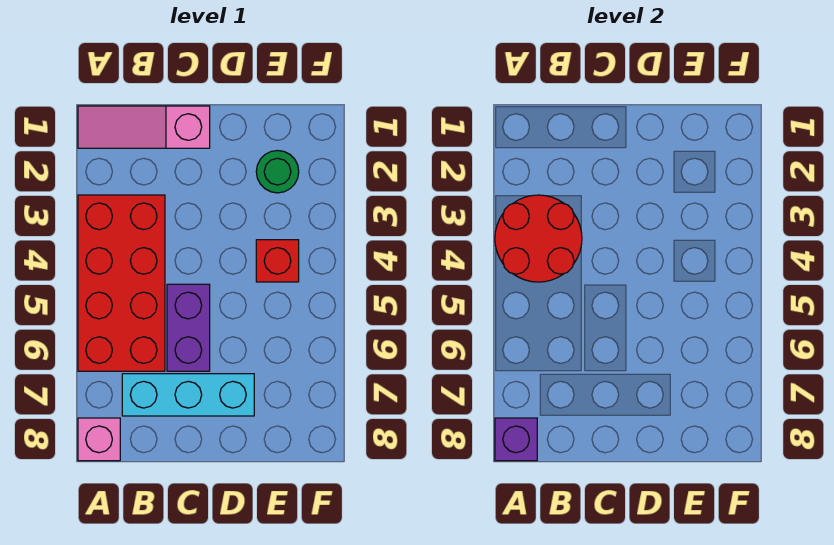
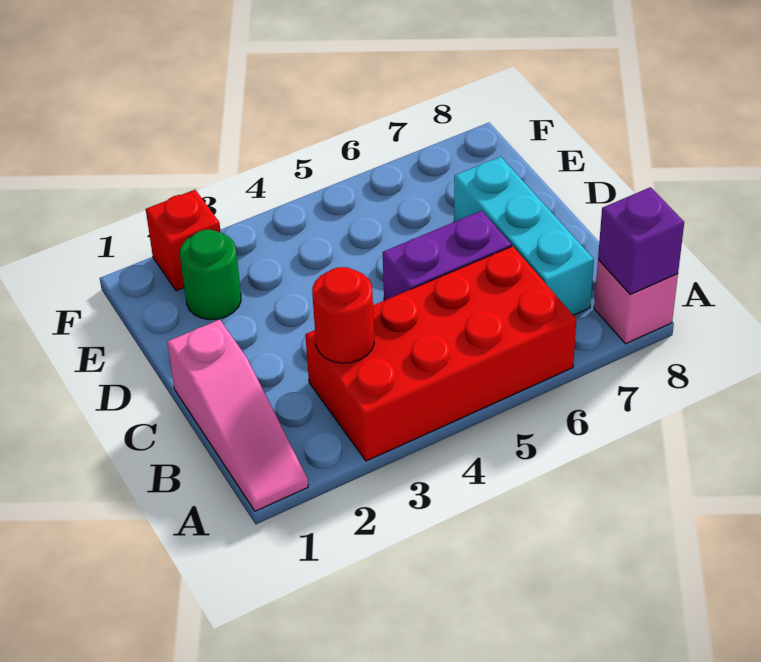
red round brick A3:B4 level 2 -> red round brick B3 level 2
red brick E4 level 1 -> red brick F2 level 1

